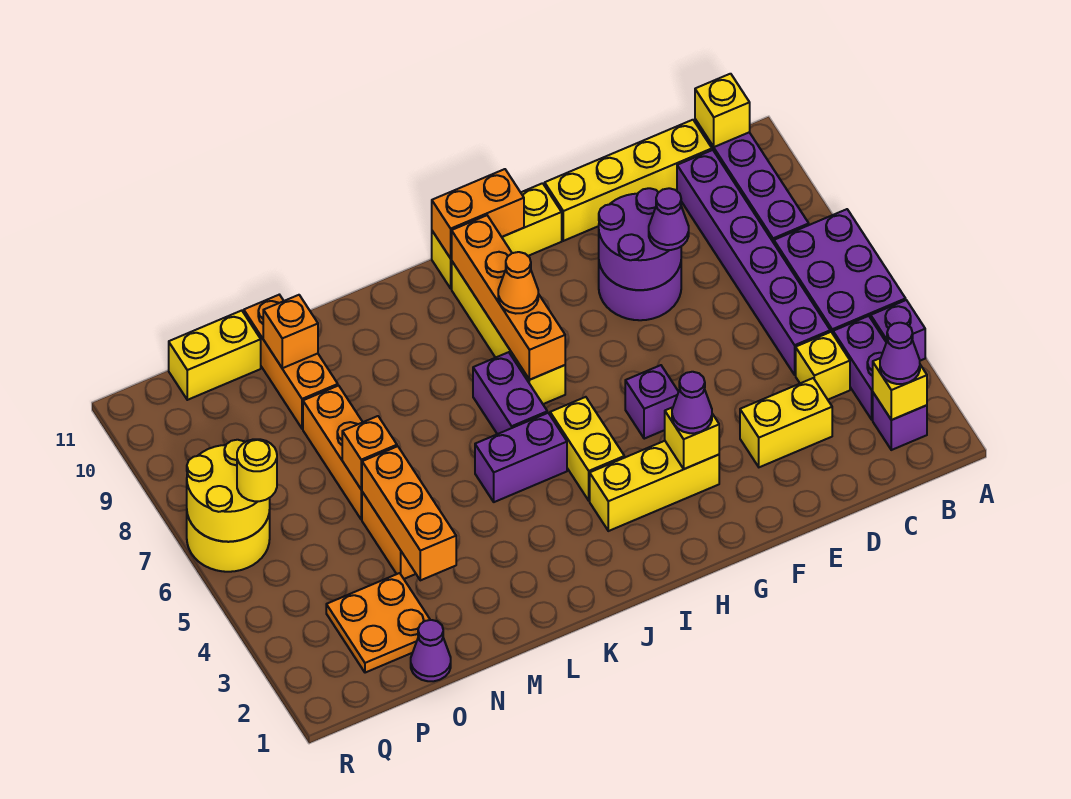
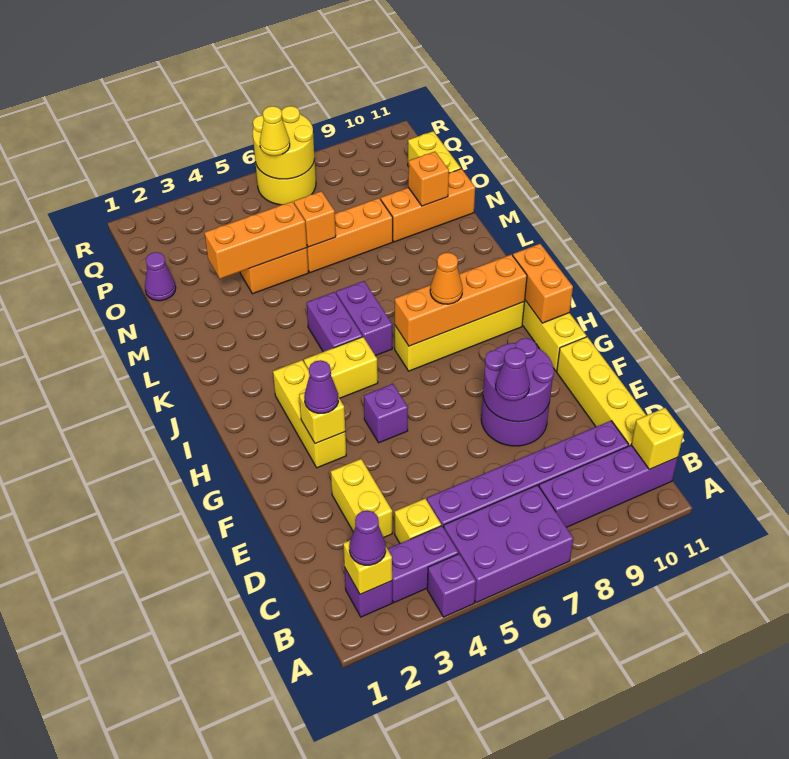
purple brick J6:J7 level 1 -> purple brick J6:K6 level 1
orange plate O2:P3 level 1 -> none
yellow round brick Q6 level 3 -> yellow cone Q6 level 3

